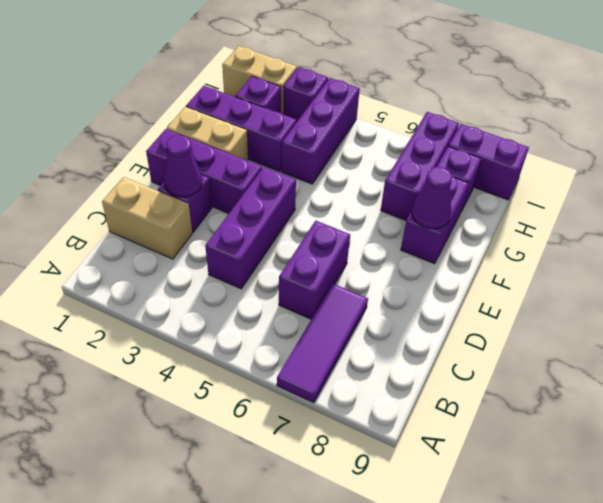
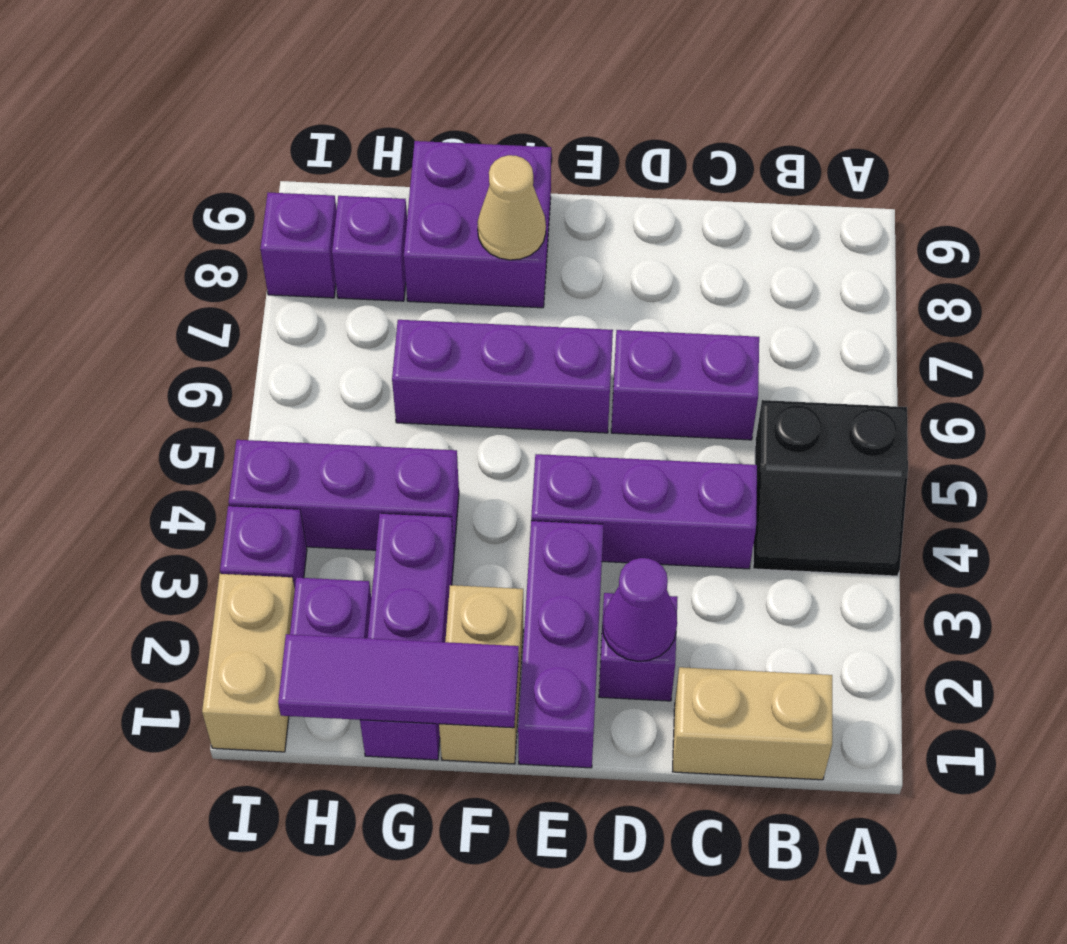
none -> black slope A4:B5 level 1 top 5
purple tile A7:C7 level 1 -> purple tile F1:H1 level 2
tan brick C1:C2 level 1 -> tan brick B1:C1 level 1
purple brick F8:G8 level 1 -> purple brick F8:G9 level 1
purple cone F8 level 2 -> tan cone F8 level 2
purple brick G7:I7 level 1 -> purple brick E6:G6 level 1
purple brick I8:I9 level 1 -> purple brick I8 level 1

